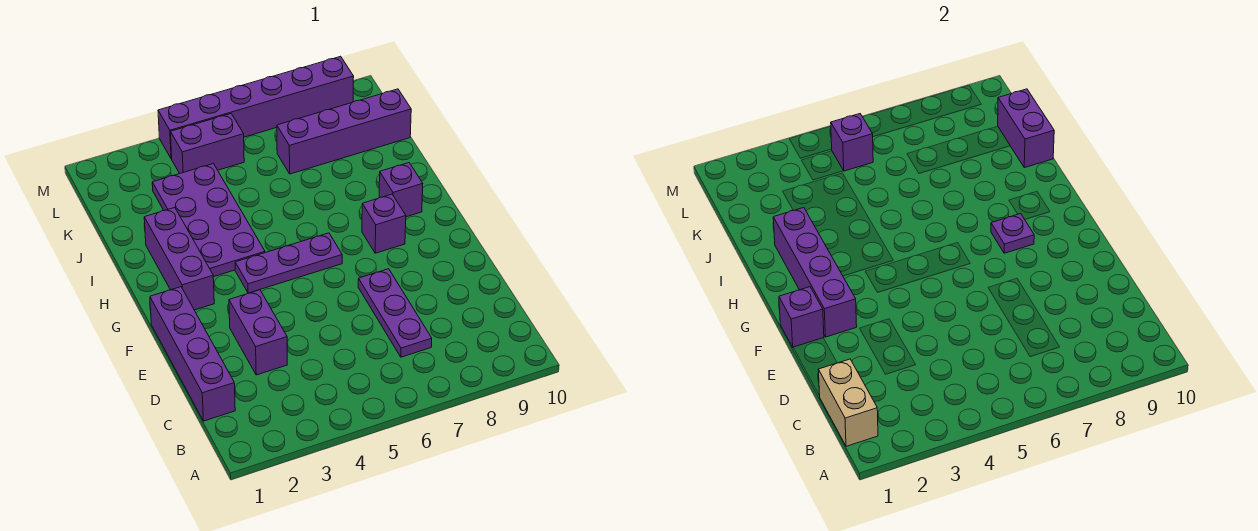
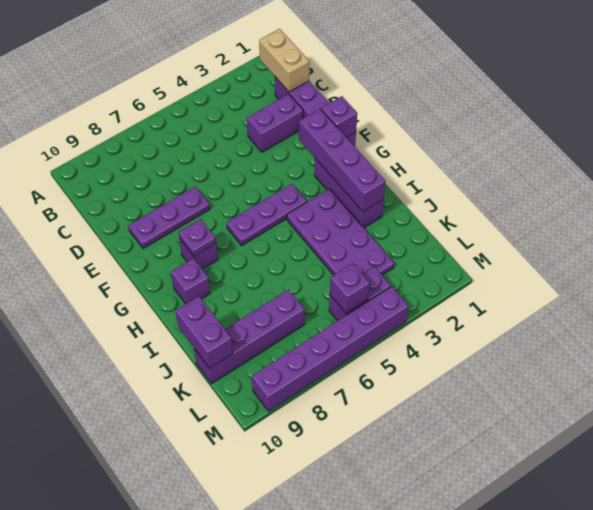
purple plate C7:E7 level 1 -> purple plate E7:E9 level 1
purple brick D3:E3 level 1 -> purple brick D2:D3 level 1

